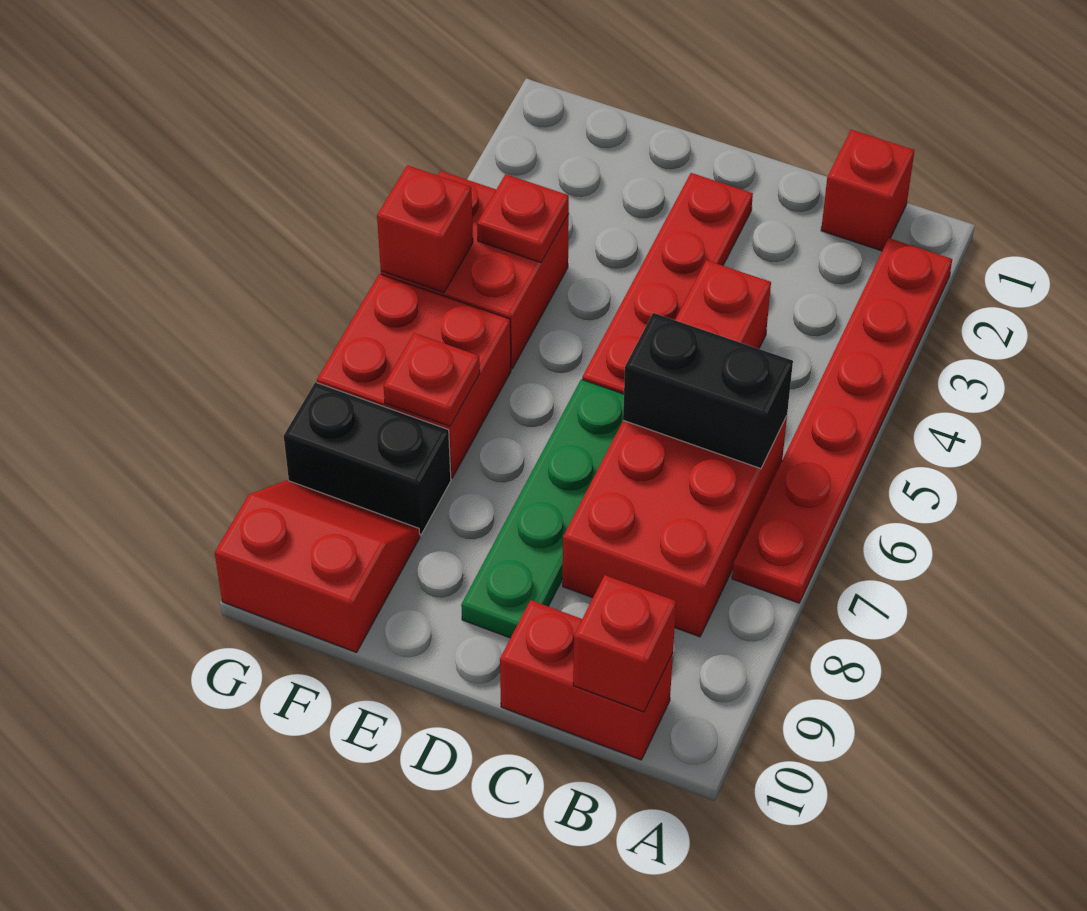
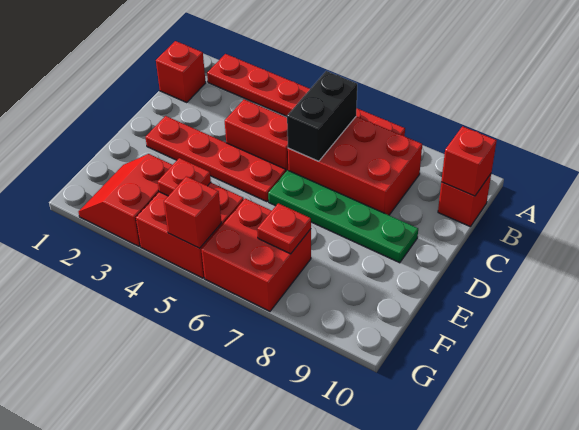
red brick B10:C10 level 1 -> red brick B10 level 1
black brick F8:G8 level 1 -> none
red slope F9:G10 level 1 top 10 -> red slope F2:G3 level 1 top 3

